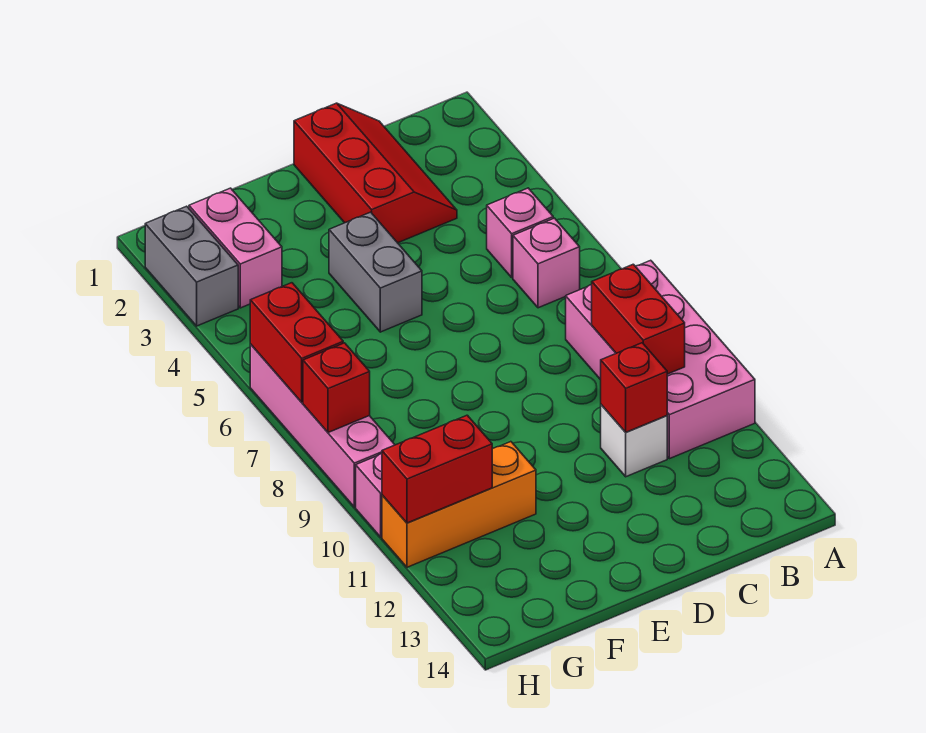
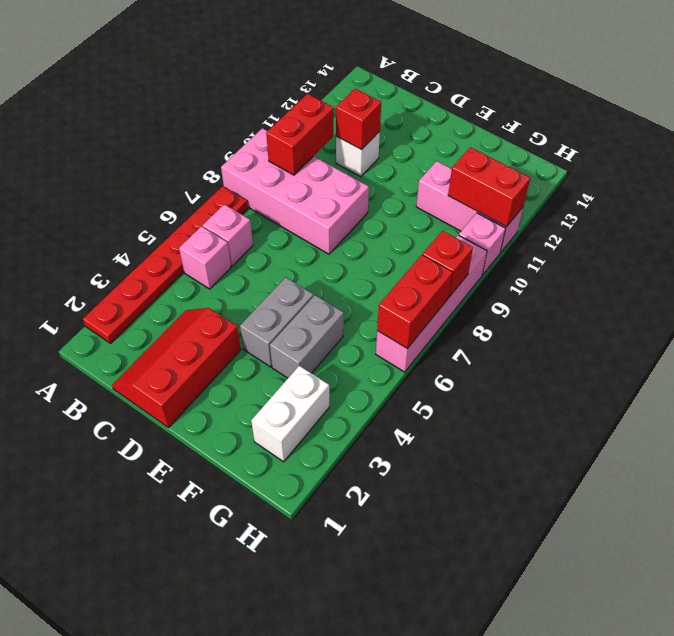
none -> red plate A2:A7 level 1
pink brick A8:B11 level 1 -> pink brick A8:D9 level 1
orange brick F11:H11 level 1 -> pink brick F11:H11 level 1
pink brick G2:G3 level 1 -> white brick G2:G3 level 1
grey brick H2:H3 level 1 -> grey brick F4:F5 level 1

